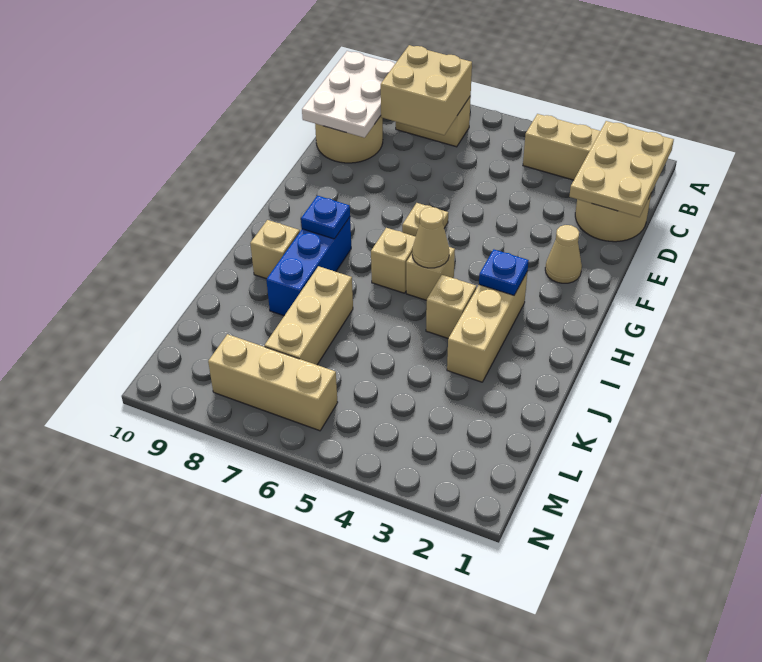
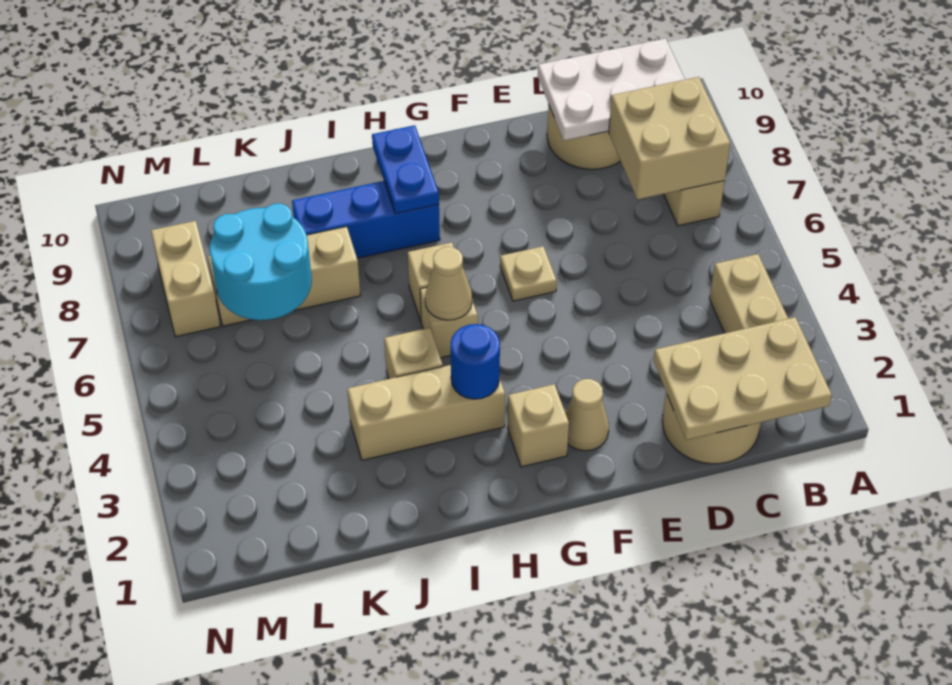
blue plate H3 level 2 -> blue round brick H3 level 2
blue plate H8 level 2 -> blue plate H8:H9 level 2
tan brick I9 level 1 -> tan brick G2 level 1
none -> cyan round brick K6:L7 level 2
tan brick M6:M8 level 1 -> tan brick M7:M8 level 1

